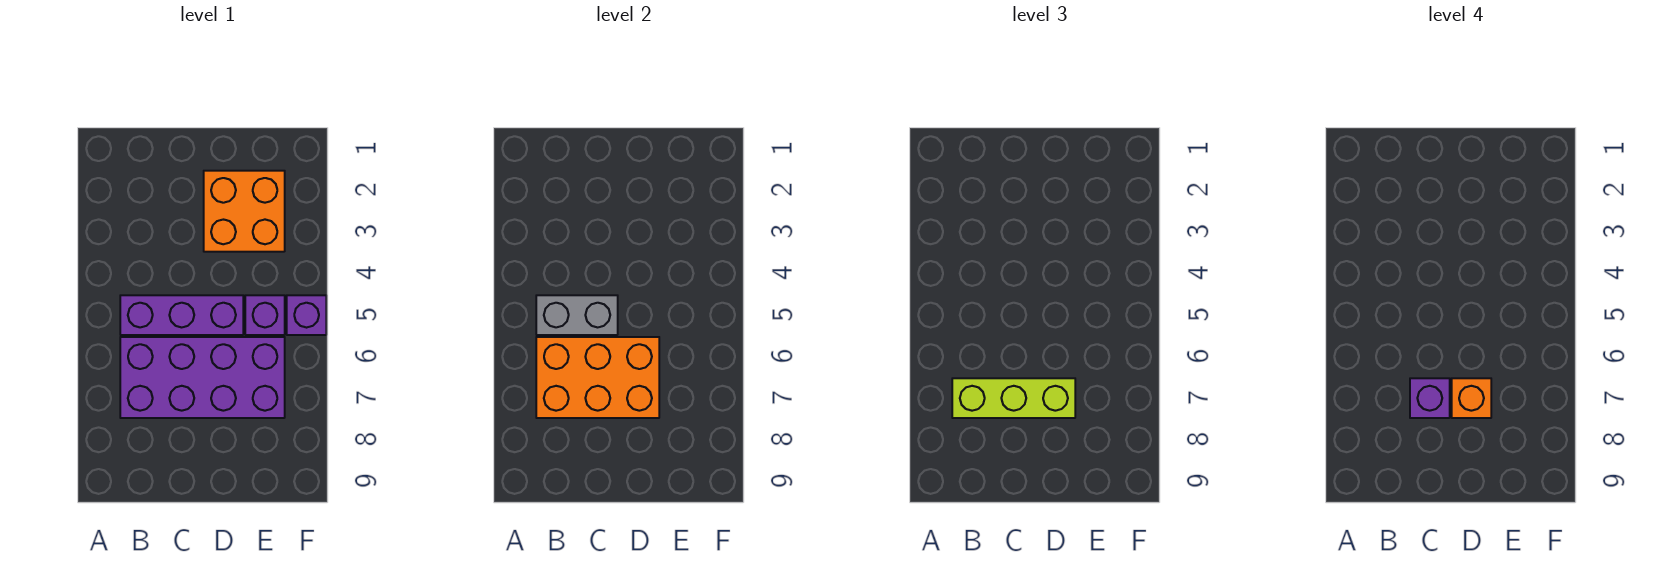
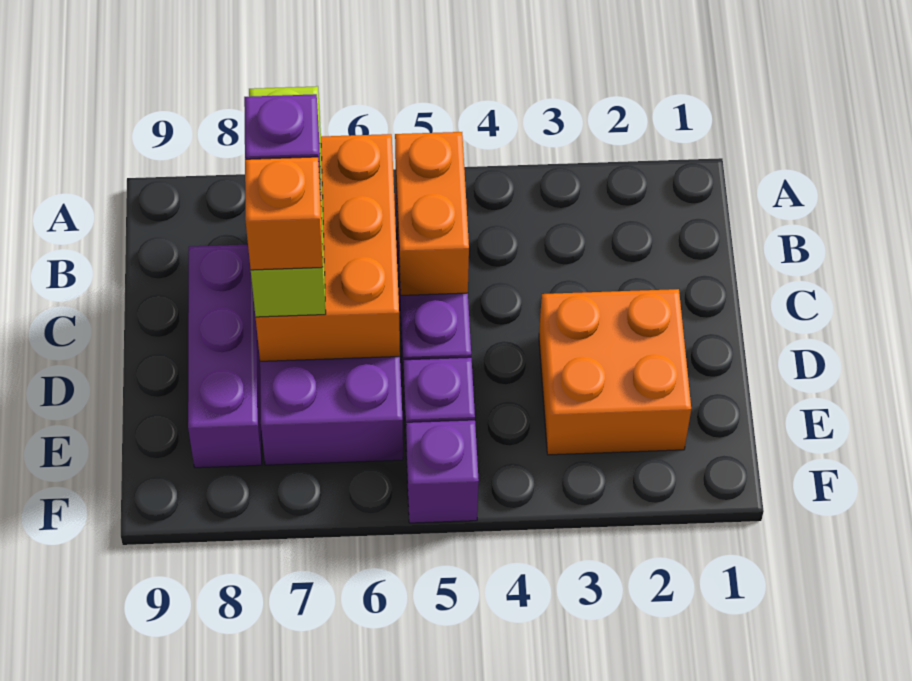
grey brick B5:C5 level 2 -> orange brick B5:C5 level 2
none -> purple brick C8:E8 level 1

